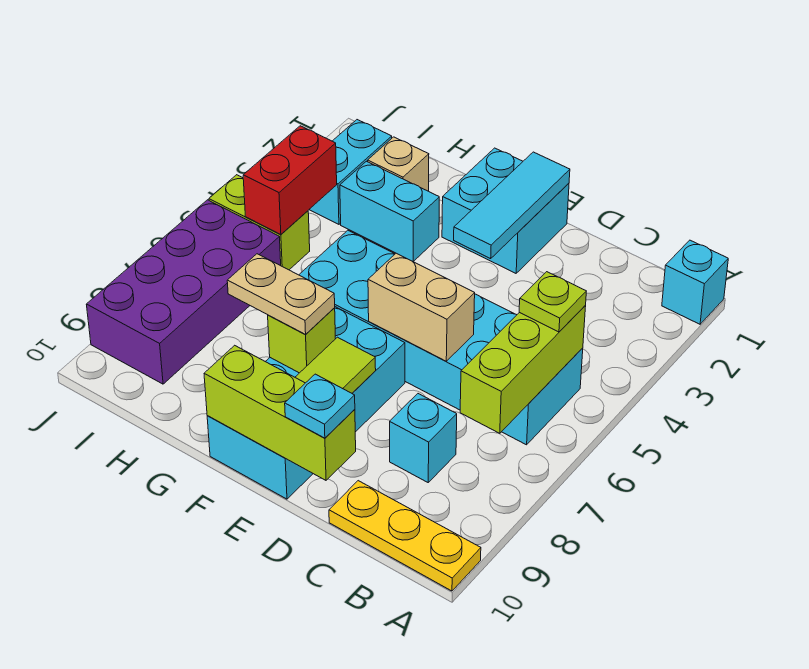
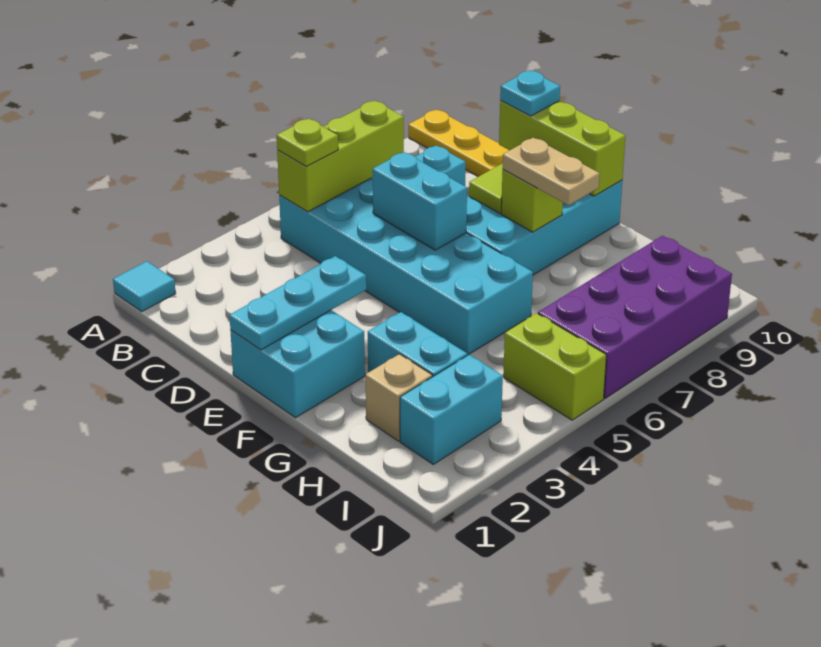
cyan brick A1 level 1 -> cyan tile A1 level 1
tan brick D6:E6 level 2 -> cyan brick D6:E6 level 2
cyan tile E1:E3 level 2 -> cyan plate E1:E3 level 2
red brick I4:I5 level 2 -> none

